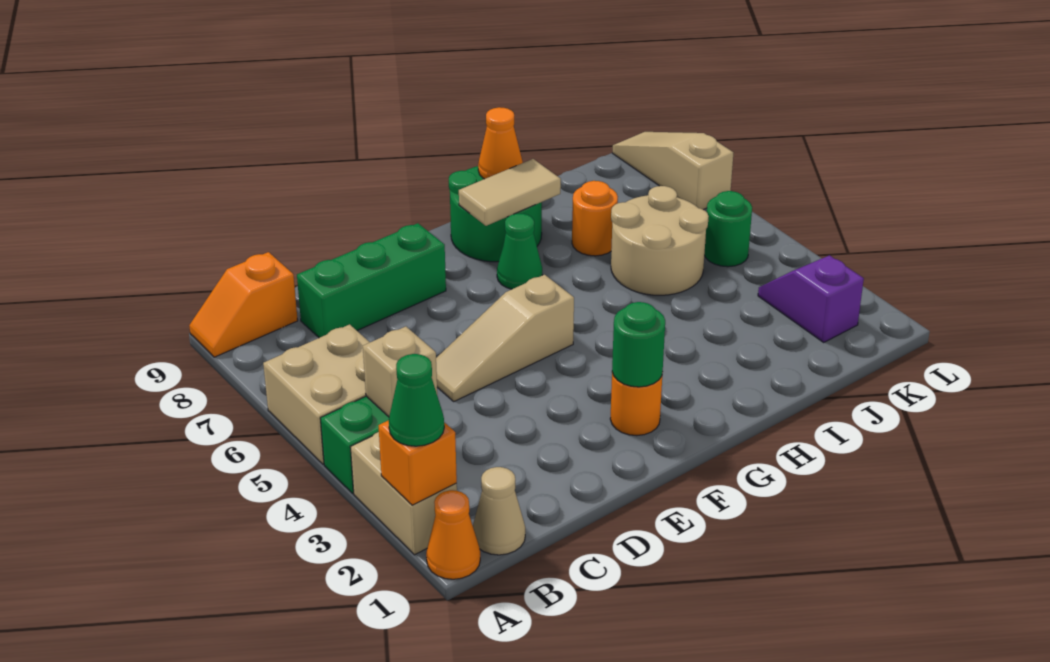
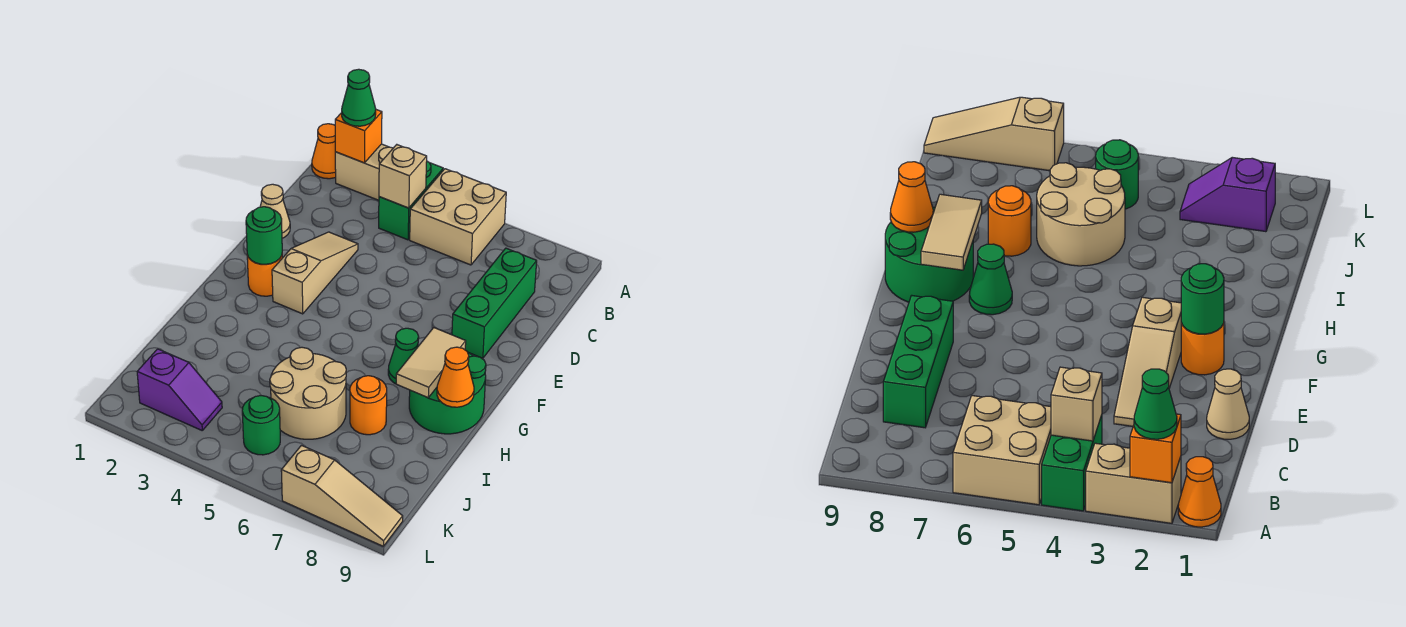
orange slope A9:B9 level 1 top B -> none
tan cone B1 level 1 -> tan cone D1 level 1
tan slope D5:F5 level 1 top F -> tan slope D3:F3 level 1 top F

